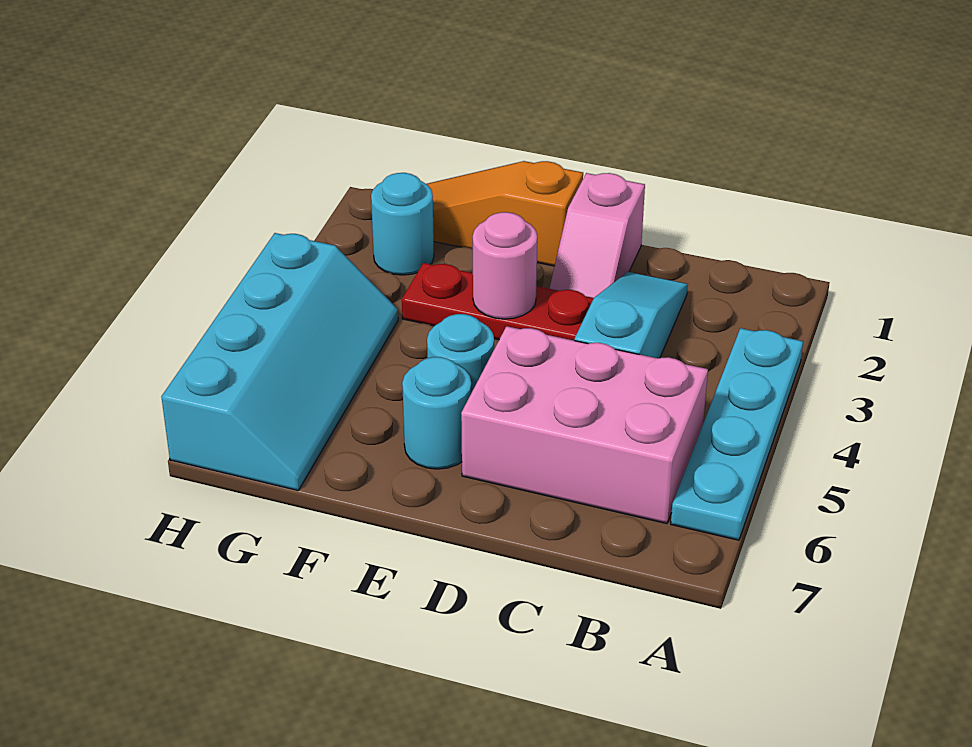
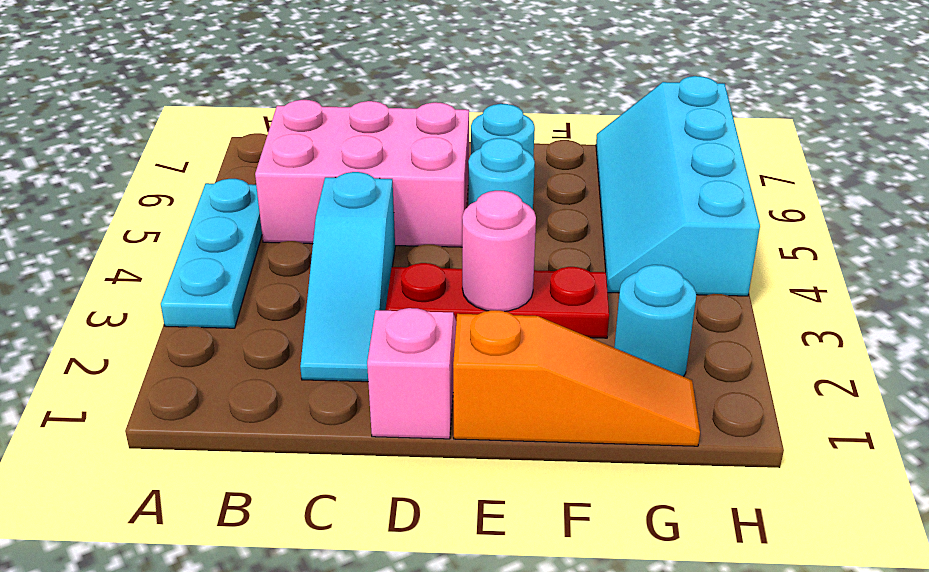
cyan plate A3:A6 level 1 -> cyan plate A3:A5 level 1

